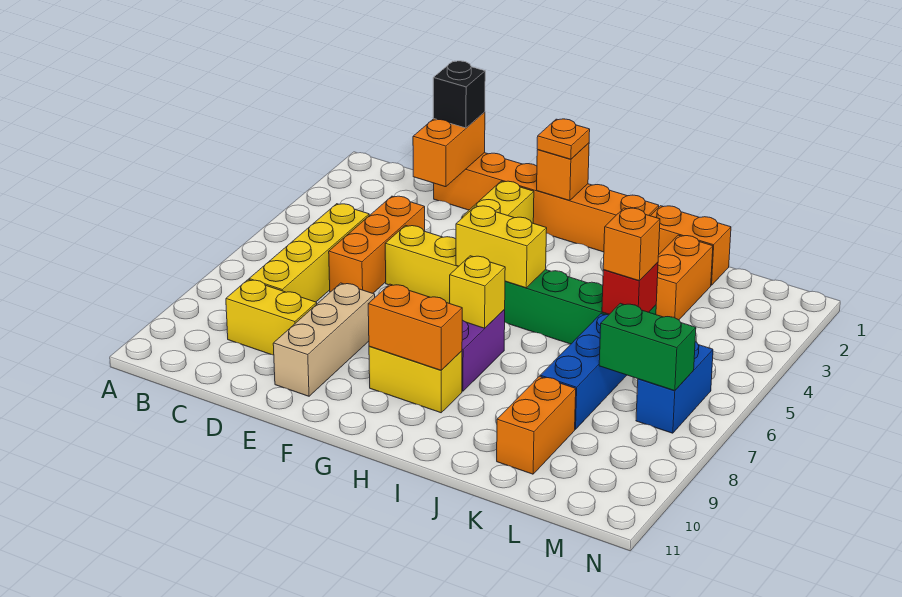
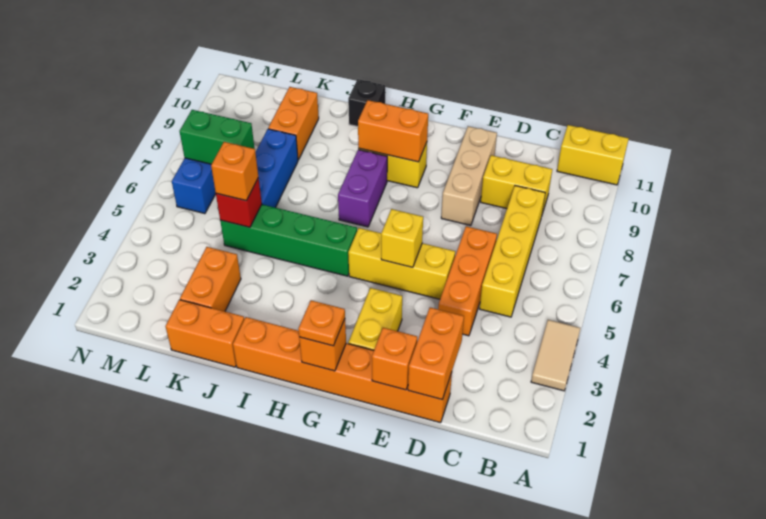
none -> tan tile A3:A4 level 1
black brick D1 level 3 -> black brick I11 level 1
none -> orange brick E1 level 2
yellow brick G5:H5 level 2 -> yellow brick A11:B11 level 1
yellow brick H7 level 2 -> yellow brick F5 level 2

